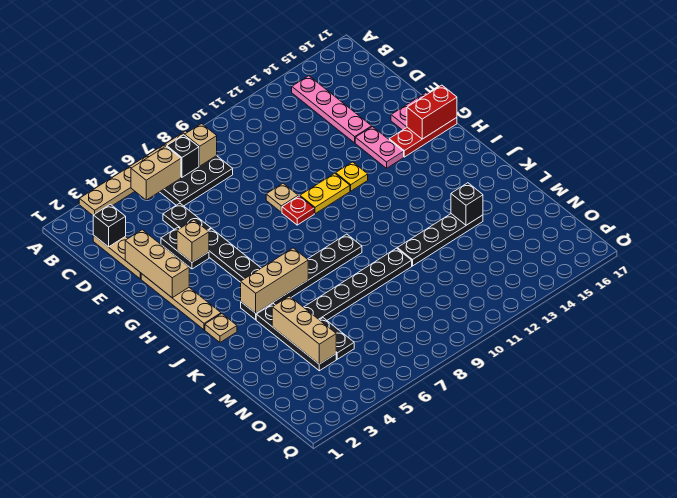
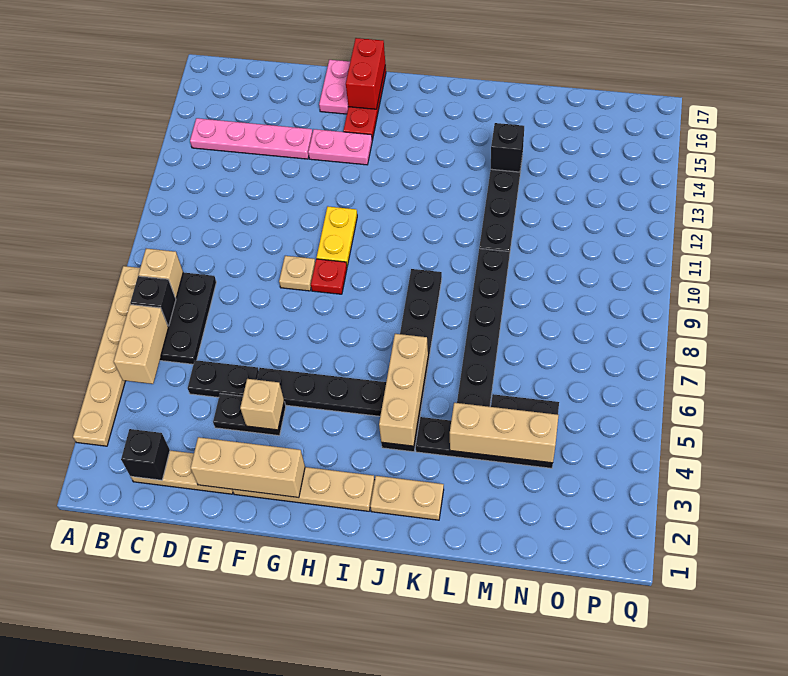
yellow plate G12 level 1 -> none
tan plate J2 level 1 -> tan plate J2:K2 level 1

